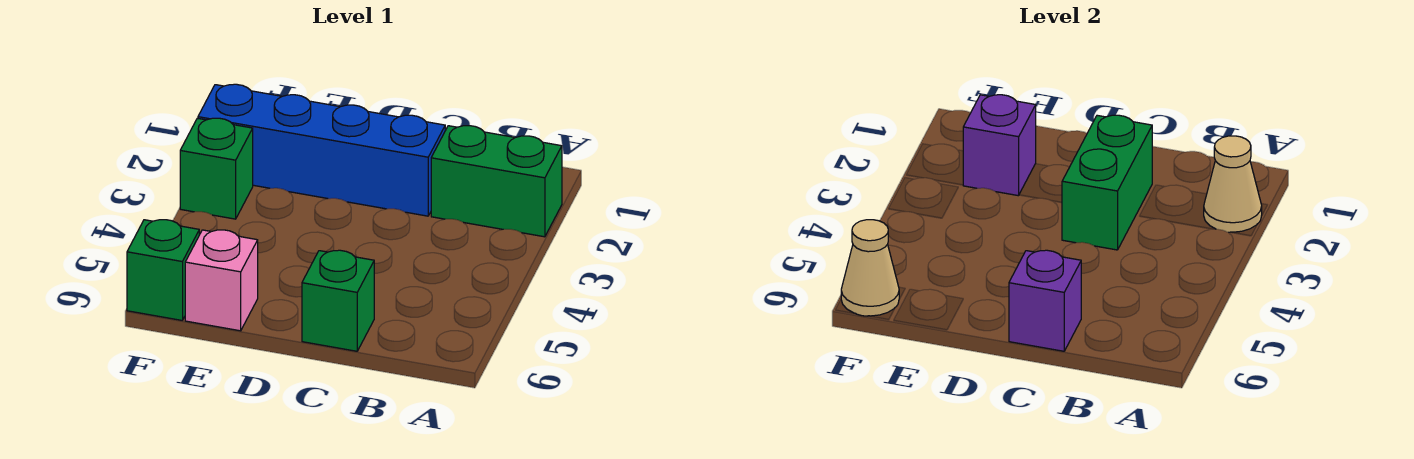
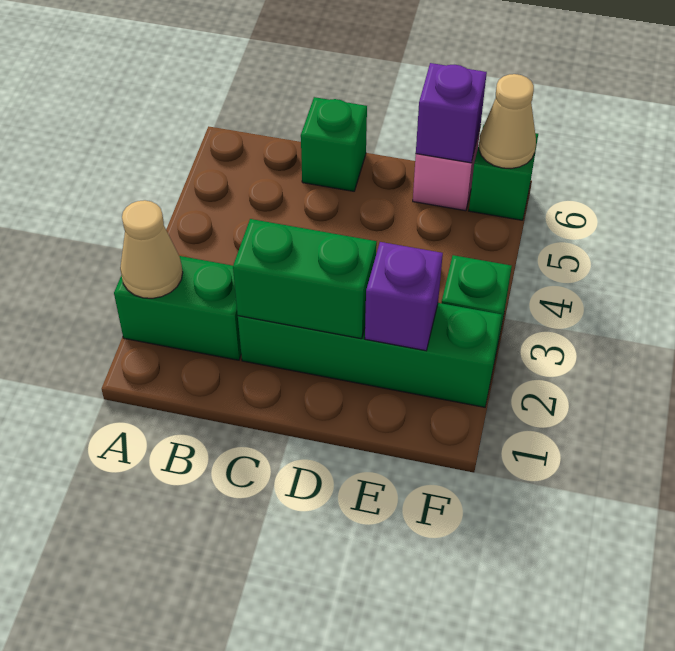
blue brick C2:F2 level 1 -> green brick C2:F2 level 1
green brick C2:C3 level 2 -> green brick C2:D2 level 2
purple brick C6 level 2 -> purple brick E6 level 2

